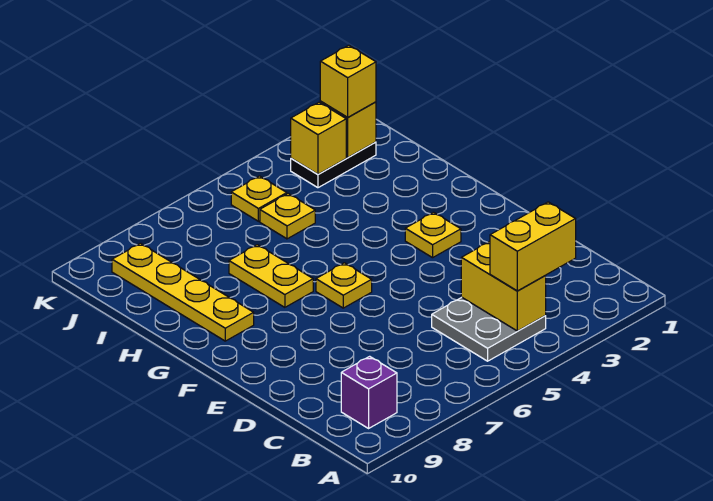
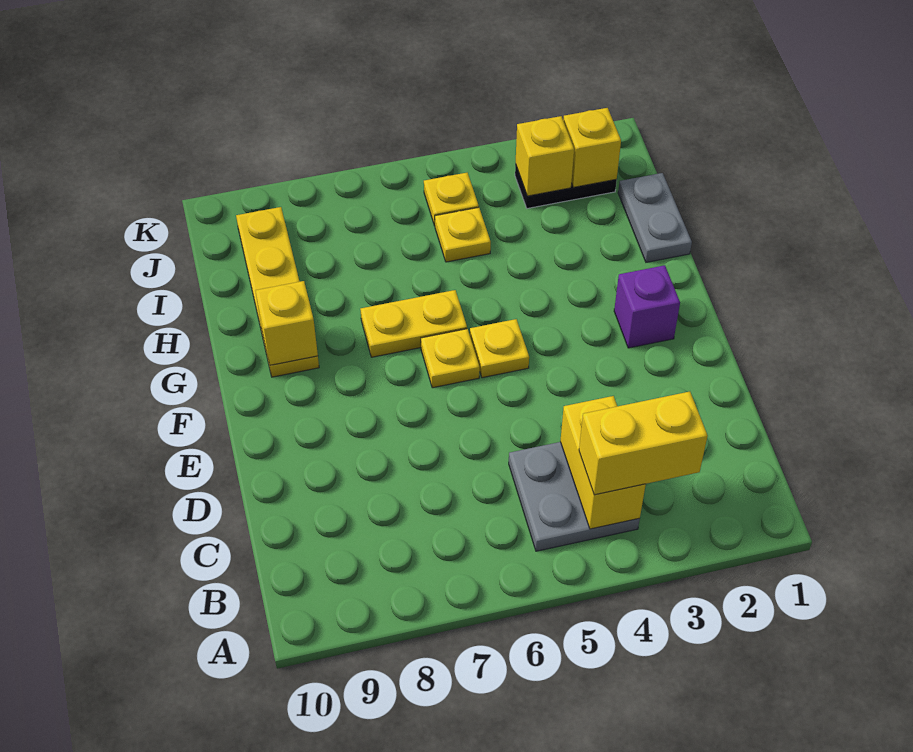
purple brick B9 level 1 -> purple brick F2 level 1
yellow plate F3 level 1 -> yellow plate F5 level 1
yellow plate G7:H7 level 1 -> yellow plate G6:G7 level 1
none -> grey plate H1:I1 level 1
yellow brick J2 level 3 -> yellow brick G9 level 2

